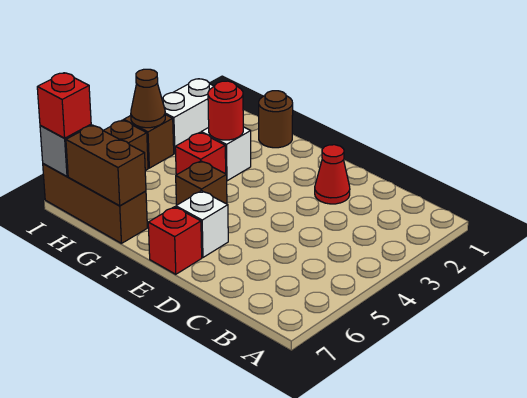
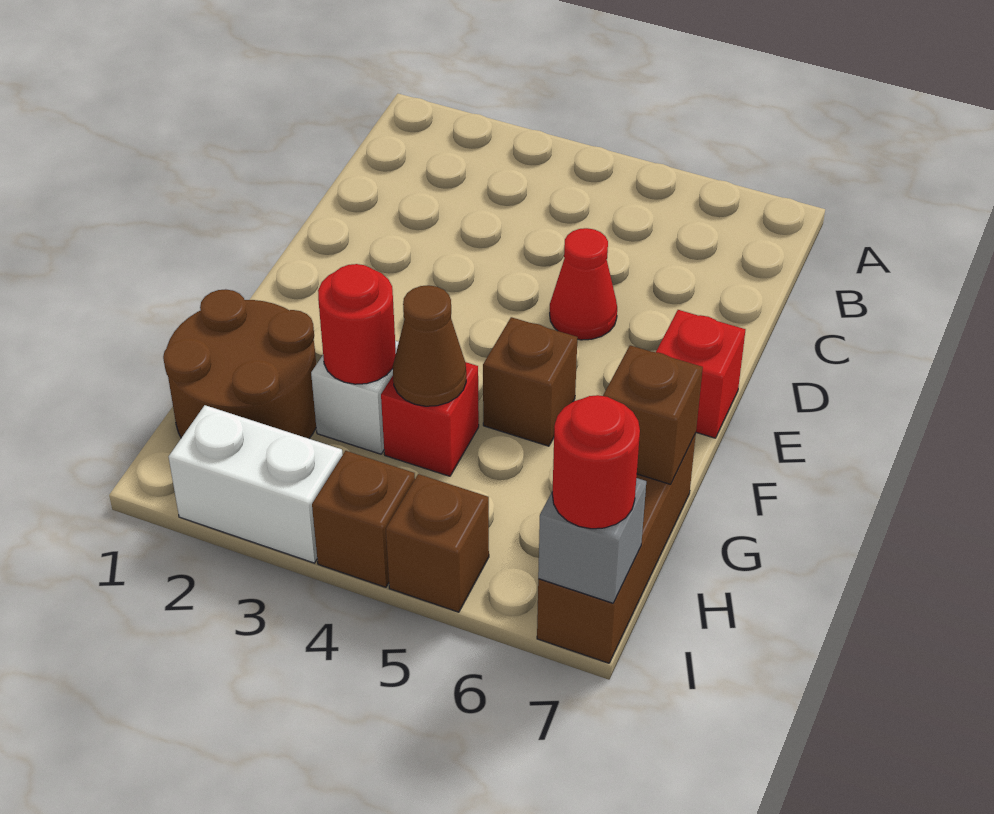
red cone D2 level 1 -> red cone D5 level 1
white brick E6 level 1 -> none
brown round brick G1 level 1 -> brown round brick G1:H2 level 1
brown brick G7:H7 level 2 -> brown brick G7 level 2
brown cone I4 level 2 -> brown cone G4 level 2
red brick I7 level 3 -> red round brick I7 level 3

